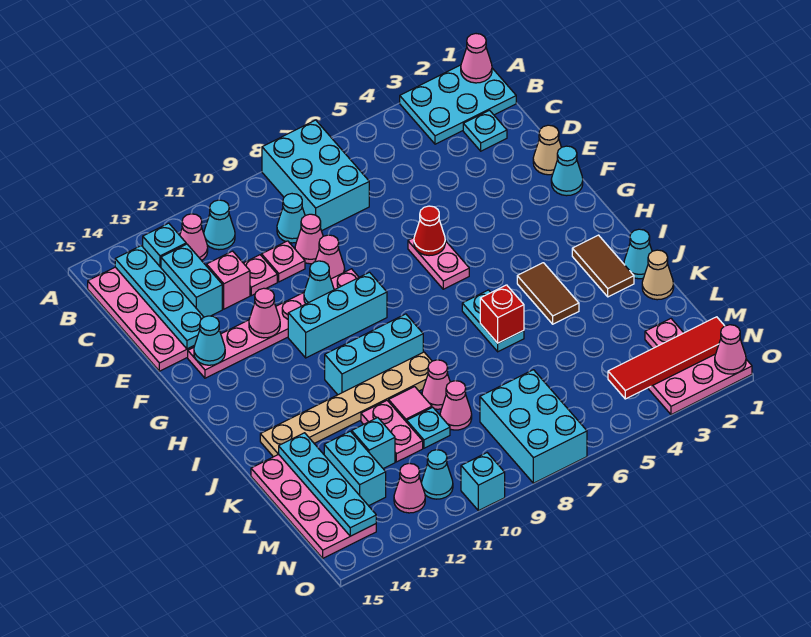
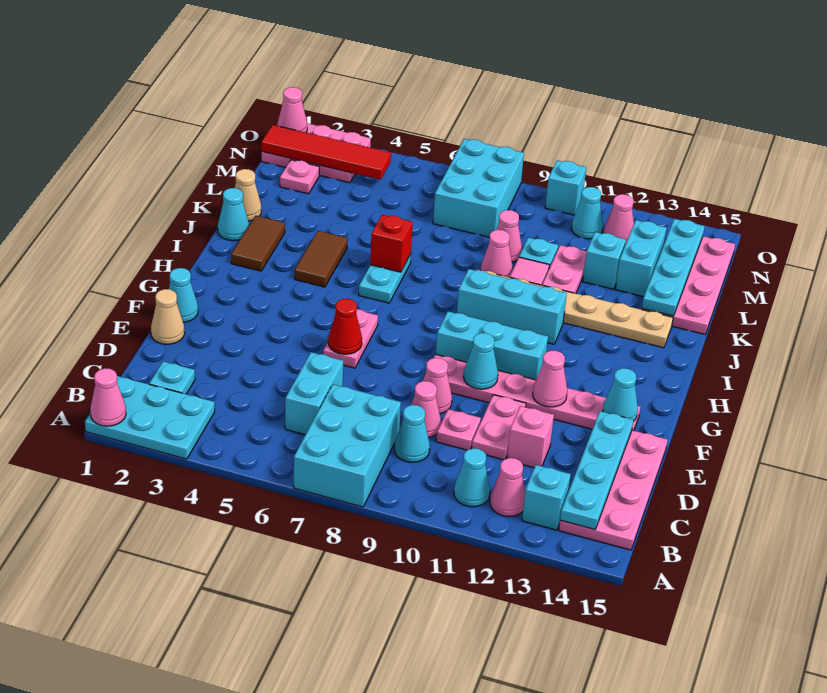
cyan brick C13:D13 level 1 -> cyan brick C6:D6 level 1
pink plate D11 level 1 -> pink plate D11:E11 level 1

